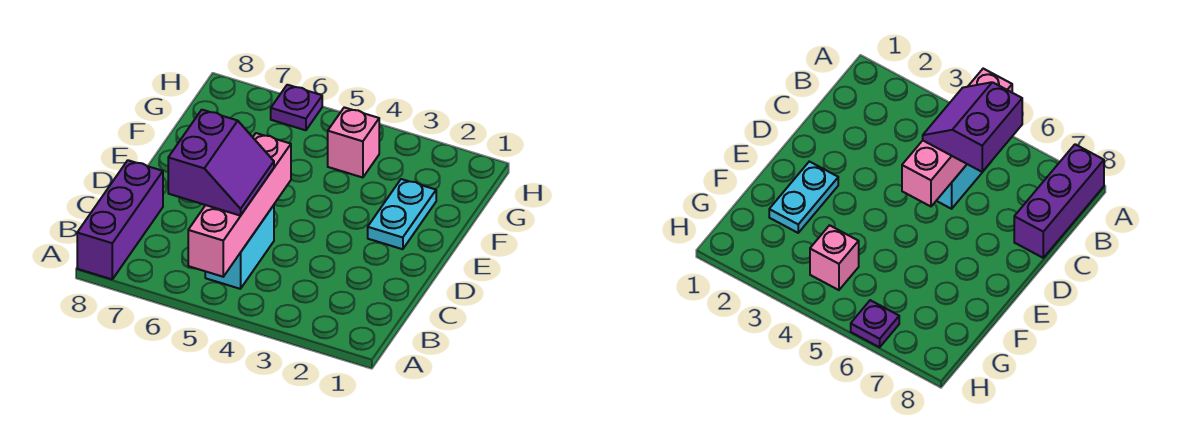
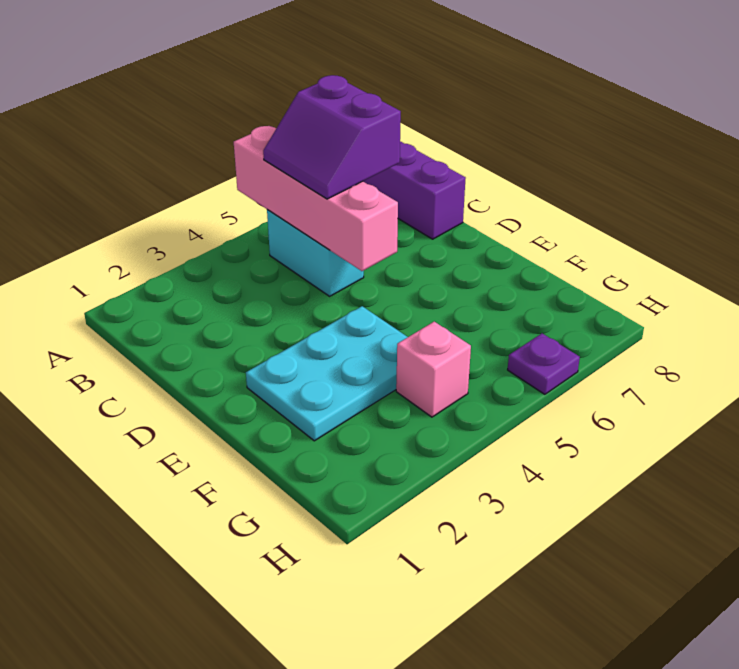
cyan plate E2:F2 level 1 -> cyan plate E2:F4 level 1

